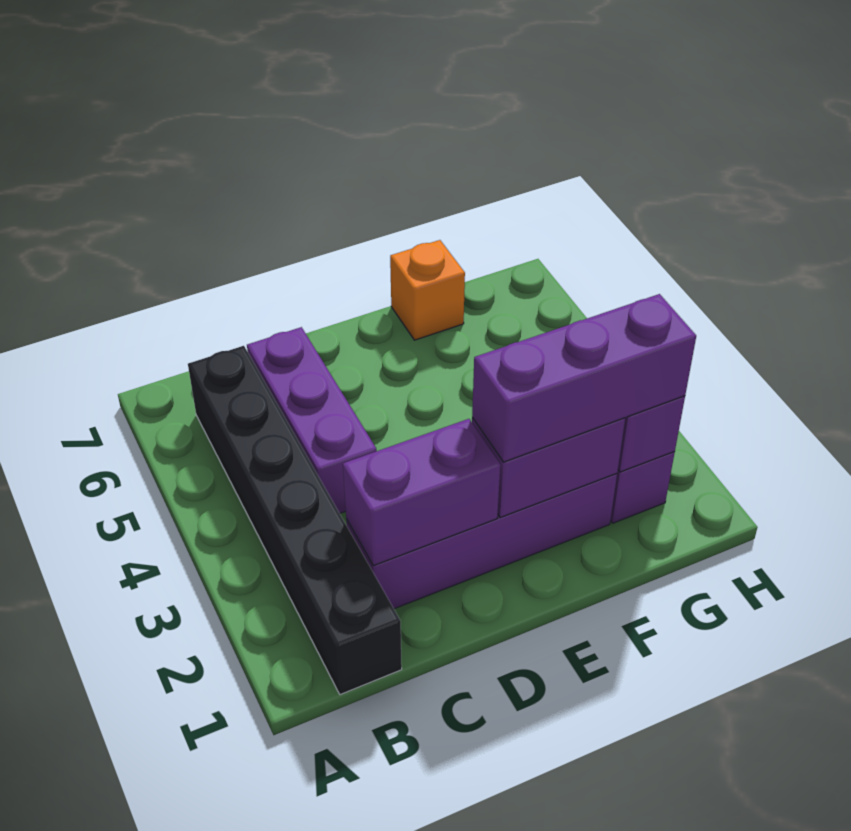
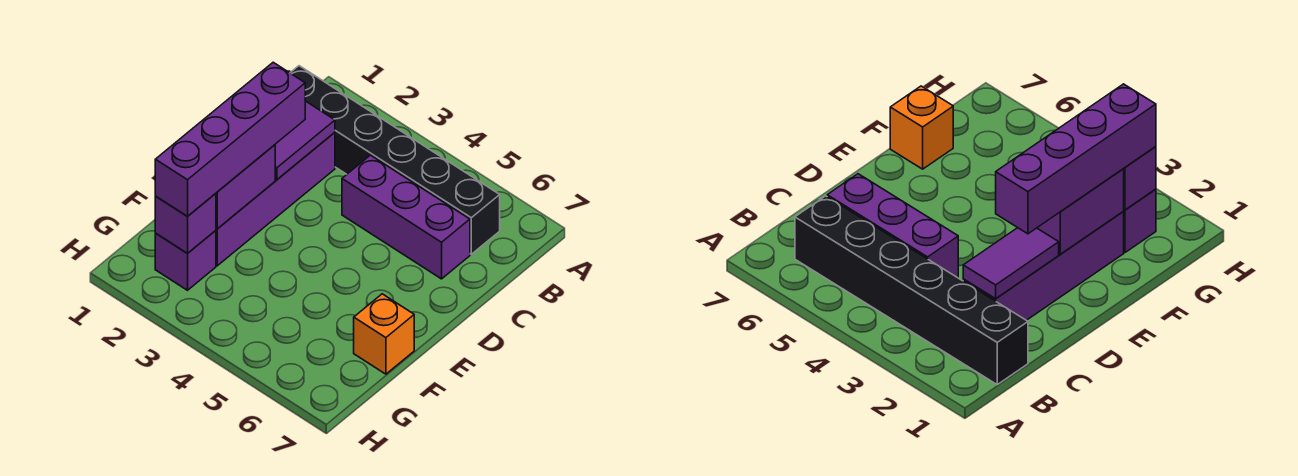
purple brick C2:D2 level 2 -> purple tile C2:D2 level 2
purple brick E2:G2 level 3 -> purple brick D2:G2 level 3

